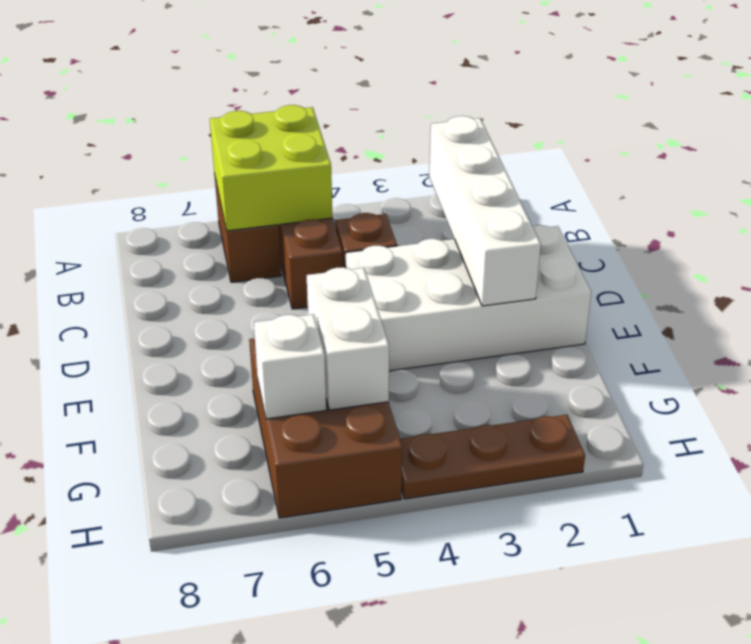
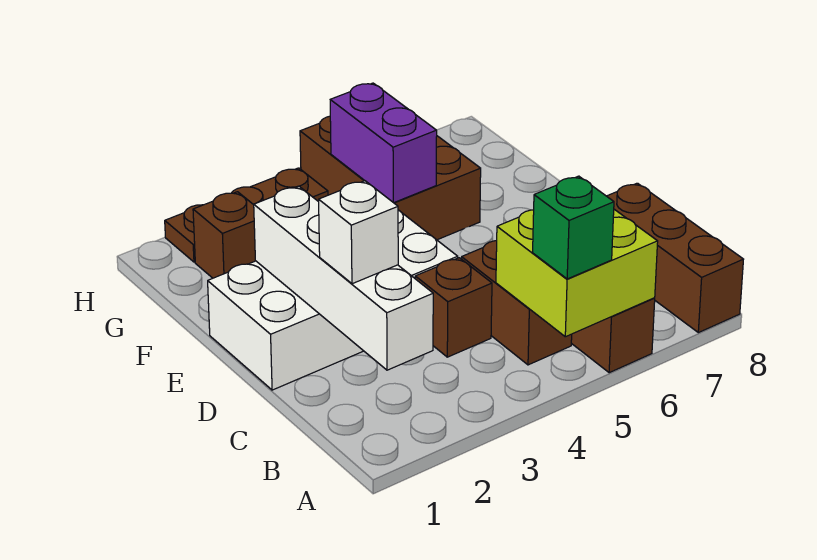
none -> green brick A5 level 3
none -> brown brick A8:C8 level 1
white brick F5:G5 level 2 -> purple brick F5:G5 level 2
none -> brown brick G2 level 1
white brick G6 level 2 -> white brick C2 level 3

